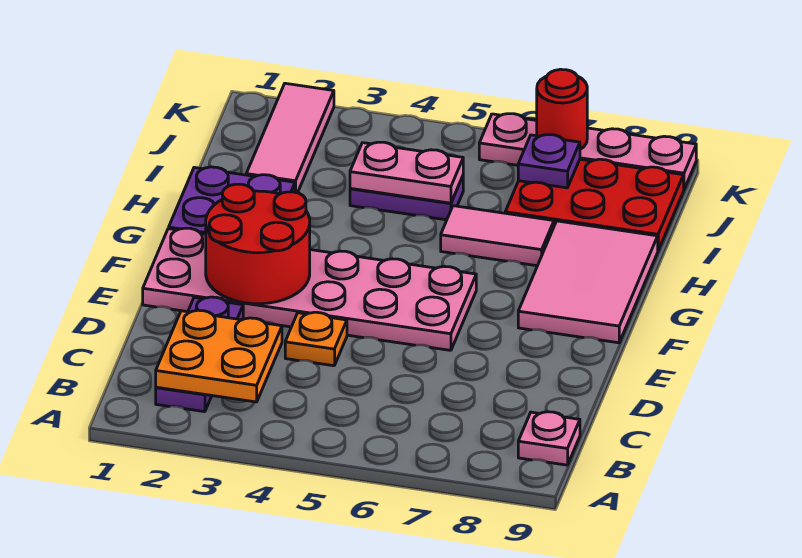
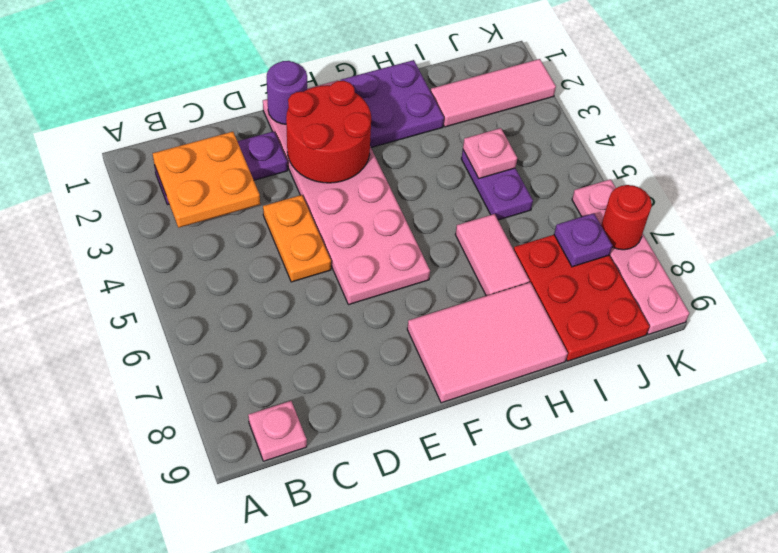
orange plate D4 level 1 -> orange plate D4:D5 level 1
none -> purple round brick E1 level 2
pink plate I4:I5 level 2 -> pink plate I4 level 2

